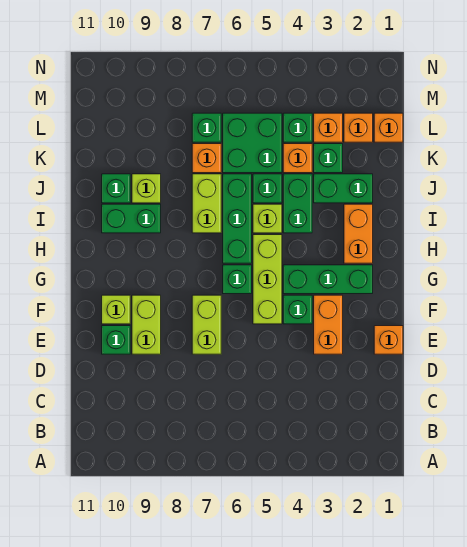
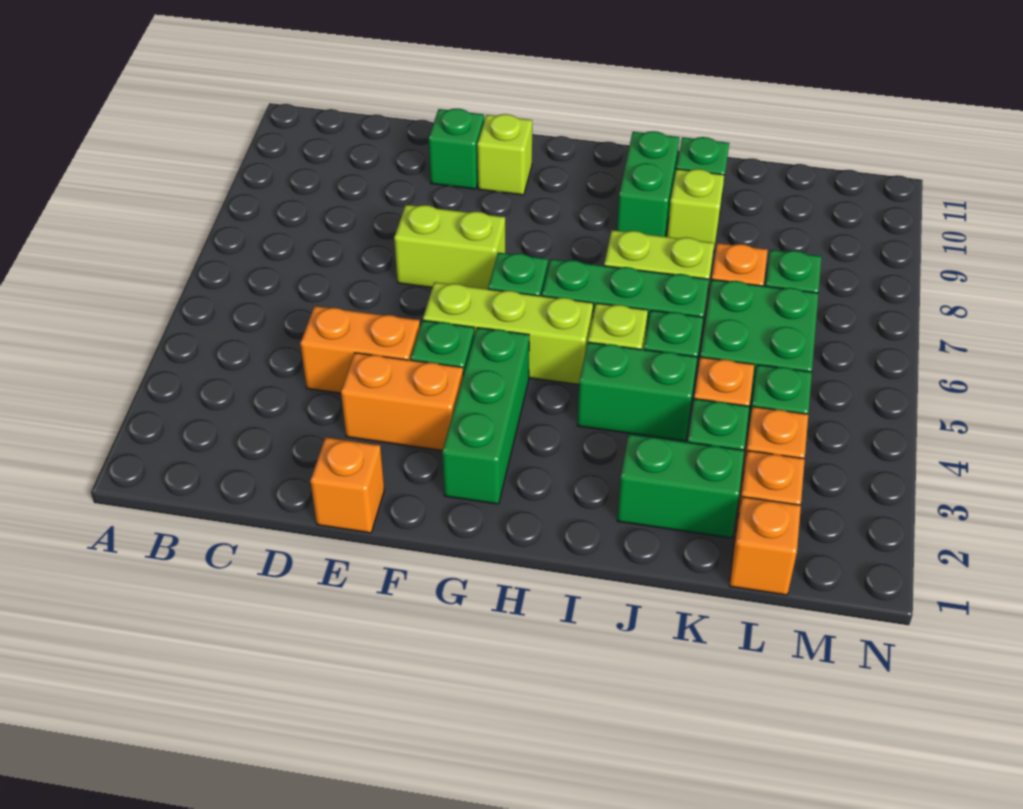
lime brick E9:F9 level 1 -> none
orange brick H2:I2 level 1 -> orange brick D4:E4 level 1
green brick J2:J3 level 1 -> green brick J2:K2 level 1

